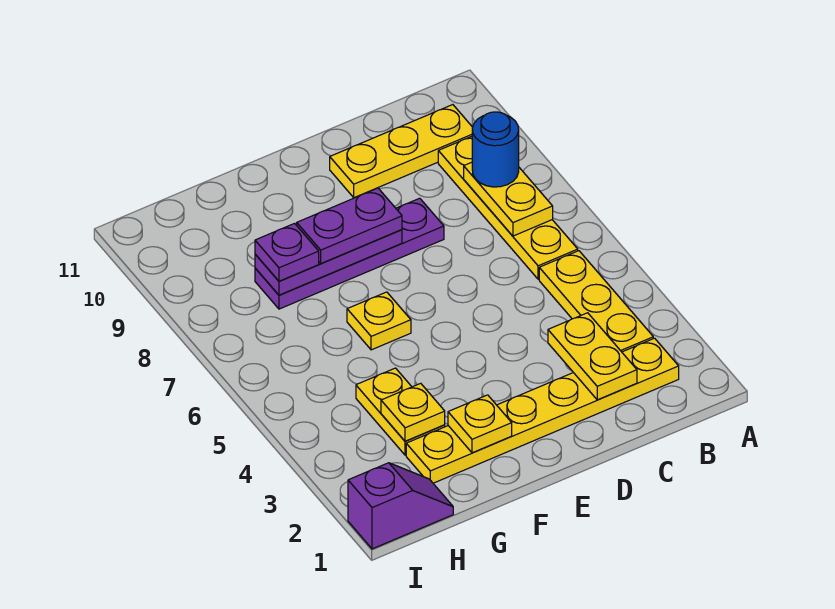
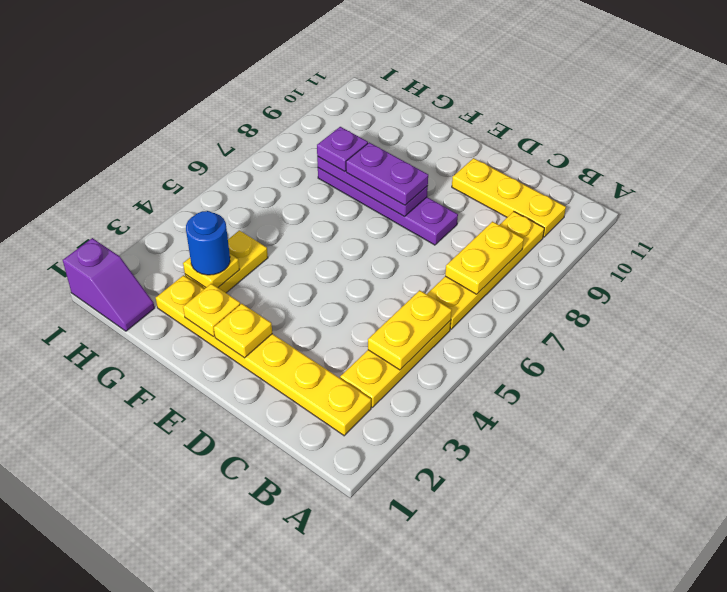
blue round brick B8 level 3 -> blue round brick G3 level 3
yellow plate C2:C3 level 2 -> yellow plate B4:B5 level 2
yellow plate F6 level 1 -> yellow plate E2 level 2

